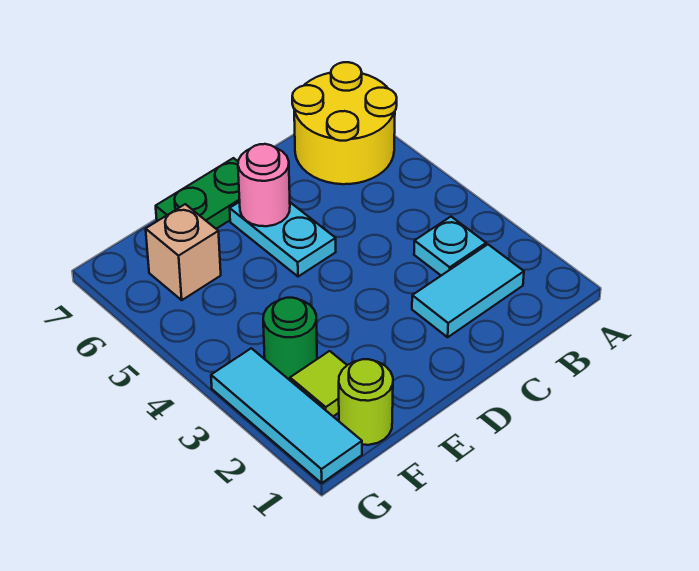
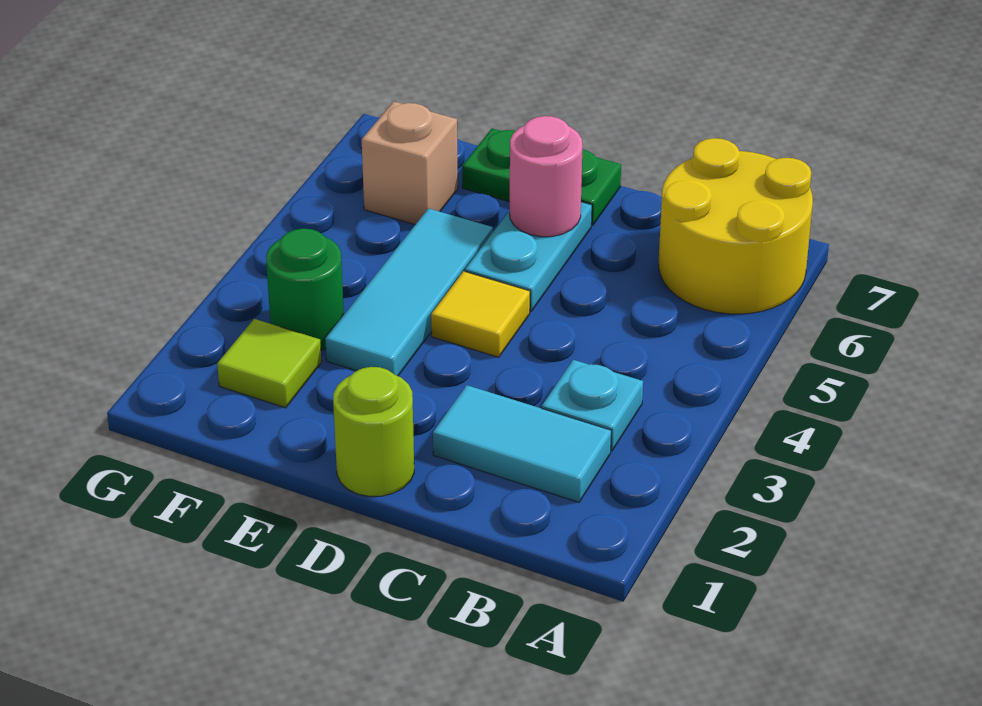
none -> yellow tile D4 level 1
lime round brick F1 level 1 -> lime round brick D1 level 1
cyan tile G1:G3 level 1 -> cyan tile E3:E5 level 1

